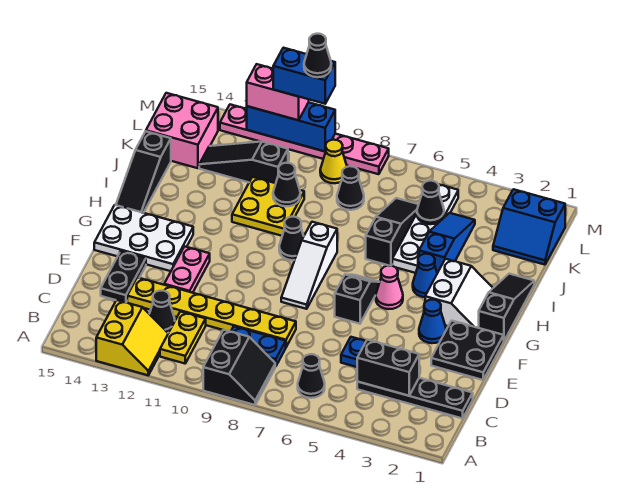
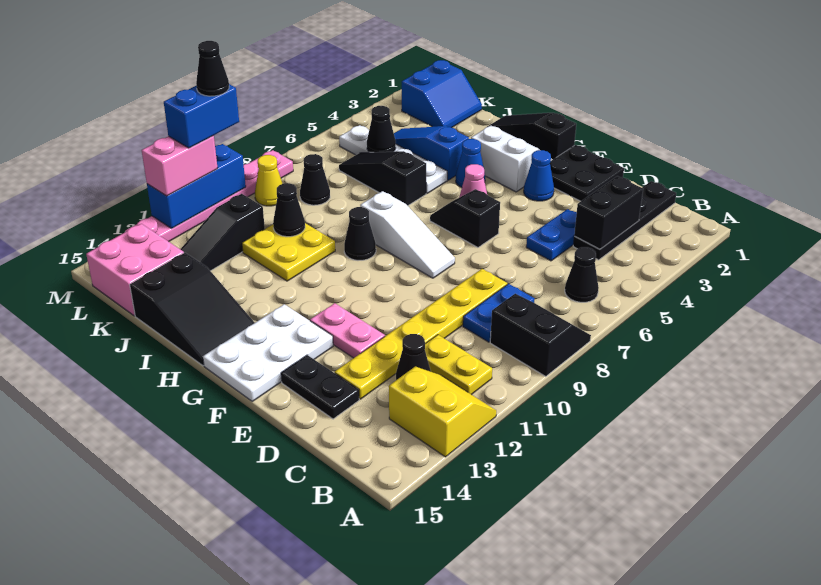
black slope H15:J15 level 1 top J -> black slope H14:J15 level 1 top J

